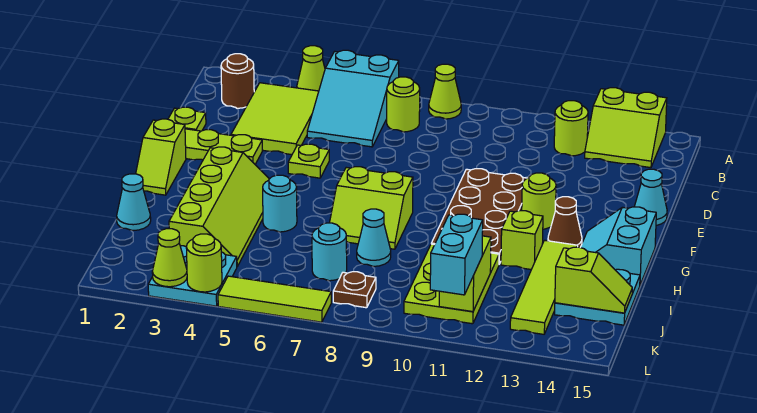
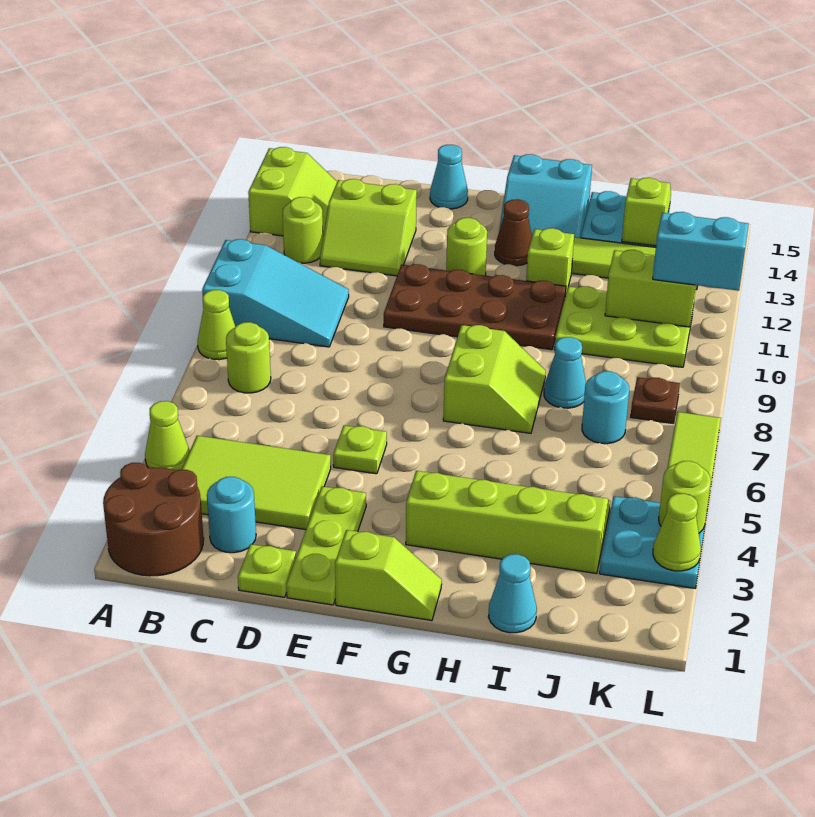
cyan slope A5:C6 level 1 top A -> cyan slope A9:C10 level 1 top A
brown round brick B2 level 1 -> brown round brick A1:B2 level 1
none -> lime slope C12:D13 level 1 top 13
cyan round brick H5 level 1 -> cyan round brick C2 level 1

